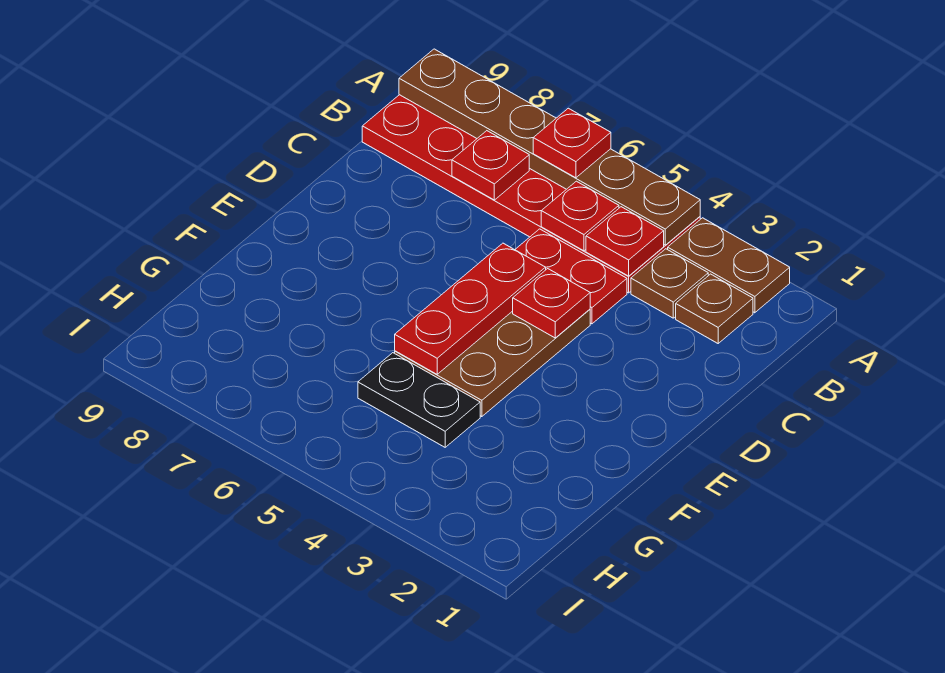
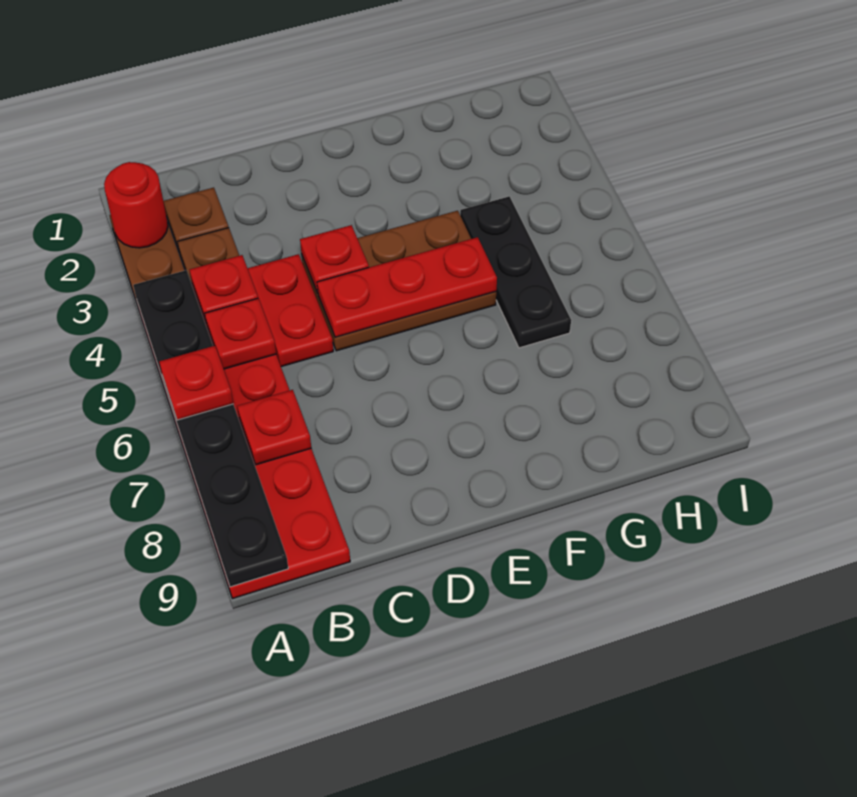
none -> red round brick A2 level 2
brown plate A4:A9 level 2 -> black plate A4:A9 level 2
black plate G4:G5 level 1 -> black plate G4:G6 level 1

